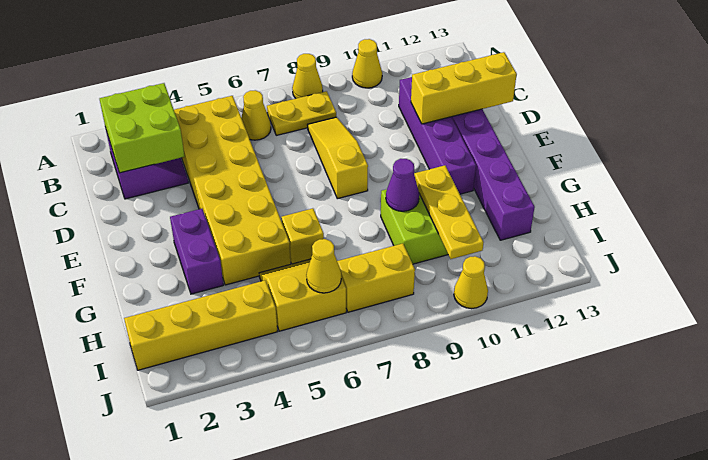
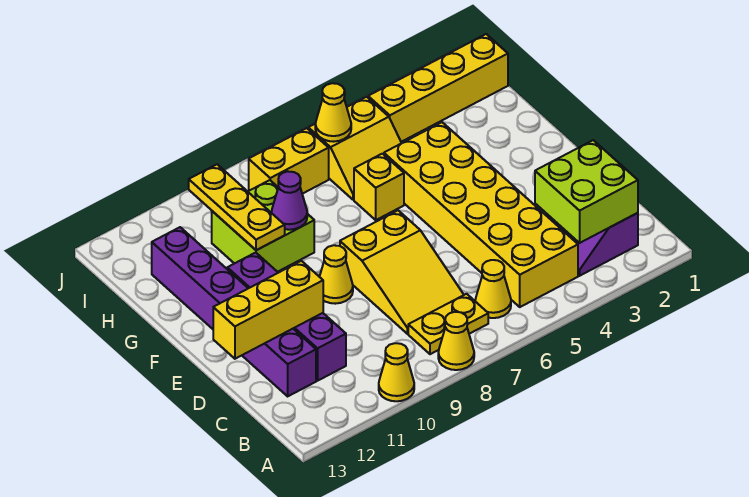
yellow slope C8:E8 level 1 top E -> yellow slope C7:E8 level 1 top E
purple brick F3:G3 level 1 -> none
yellow cone J10 level 1 -> yellow cone E9 level 1

